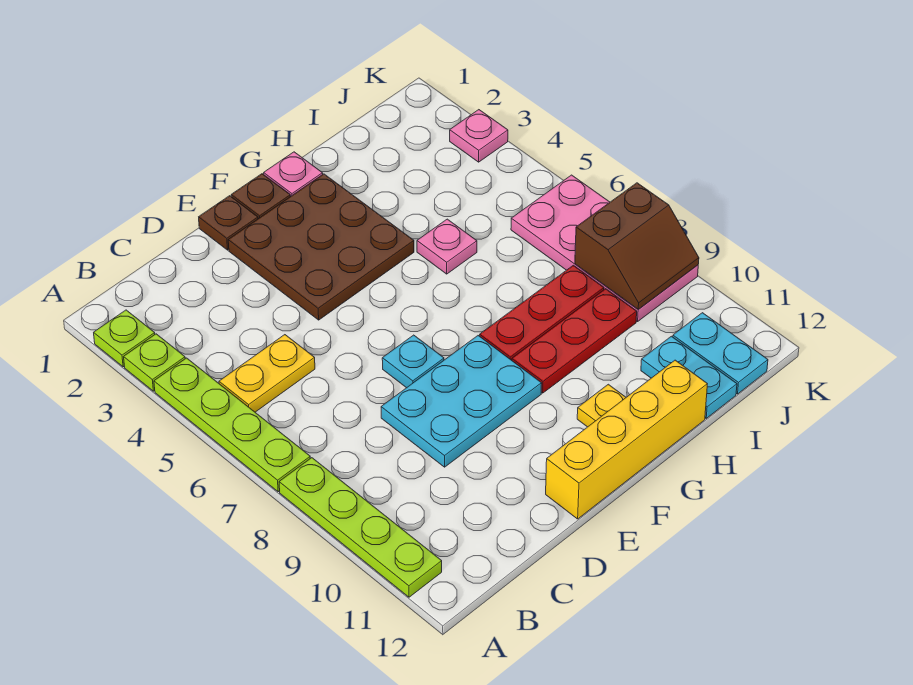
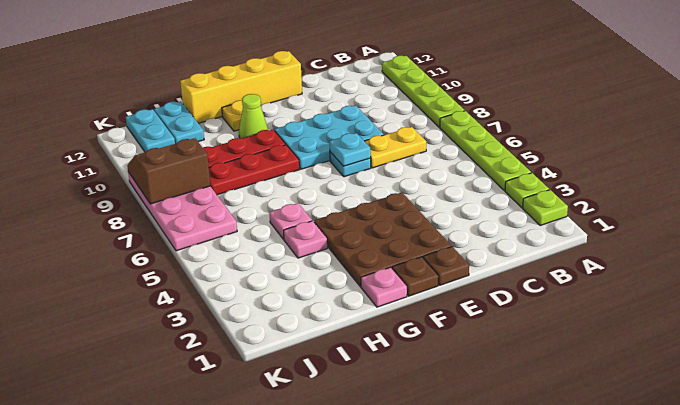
yellow plate B5:C5 level 1 -> yellow plate C7:D7 level 1
none -> cyan plate E7 level 2
none -> lime cone G10 level 1
pink plate K3 level 1 -> pink plate H4 level 1

